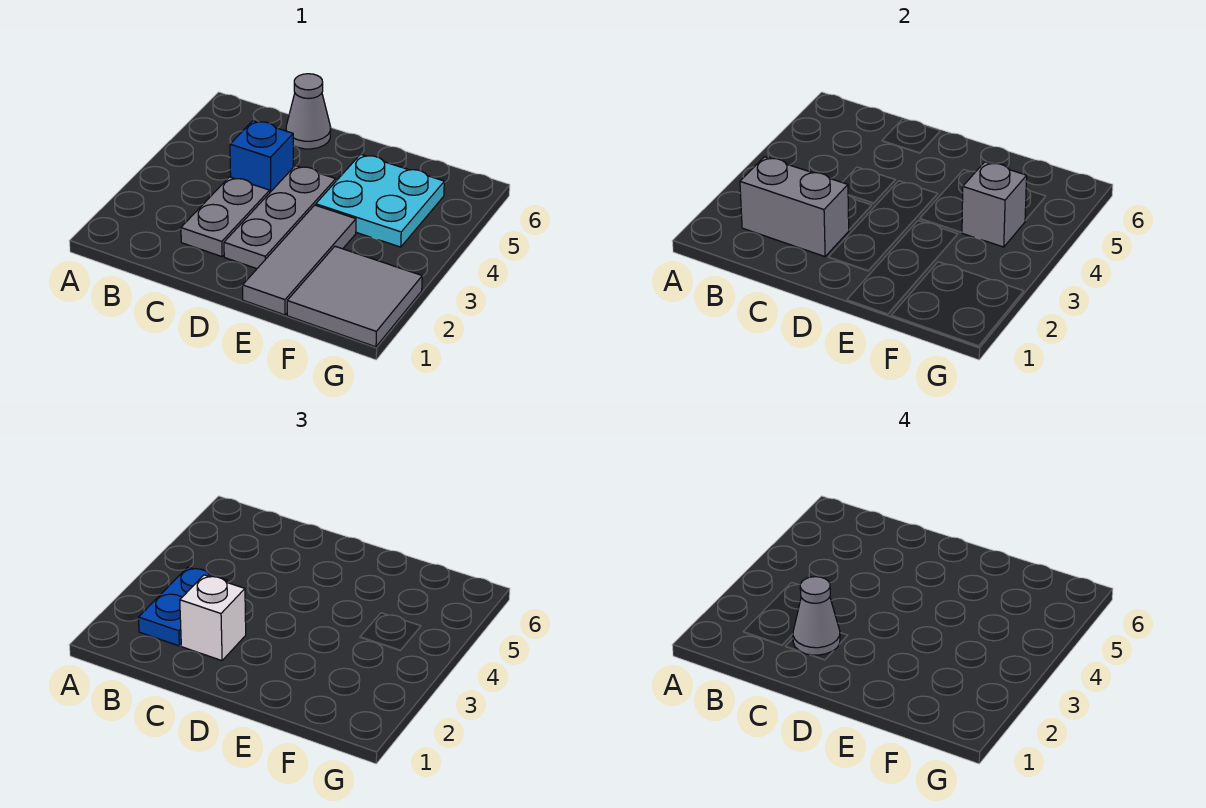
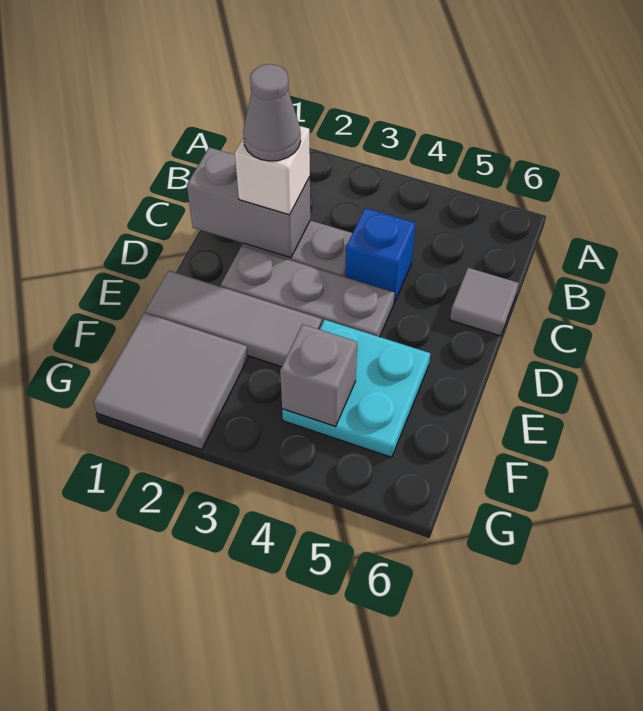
grey brick B2:C2 level 2 -> grey brick C1:C2 level 2
blue plate B2:B3 level 3 -> none
grey cone C6 level 1 -> grey tile C6 level 1

